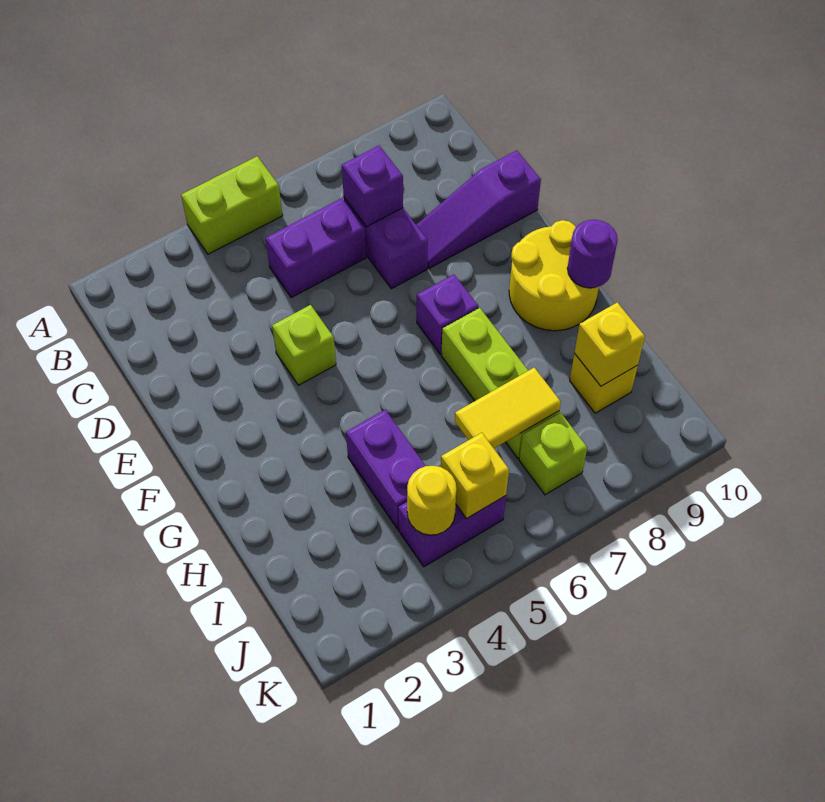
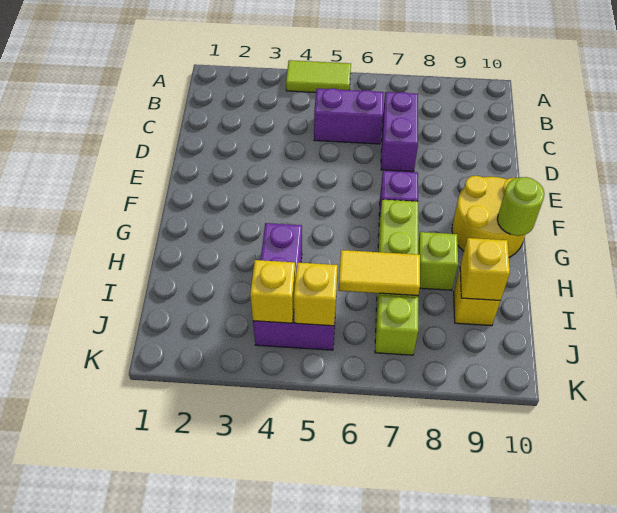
lime brick A4:A5 level 1 -> lime tile A4:A5 level 1
purple brick C7 level 2 -> none
purple slope D8:D10 level 1 top 10 -> none
lime brick E4 level 1 -> lime brick H8 level 1
purple round brick G10 level 2 -> lime round brick G10 level 2
yellow round brick J4 level 2 -> yellow brick J4 level 2

